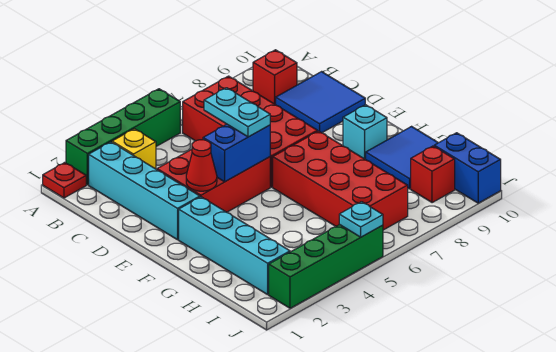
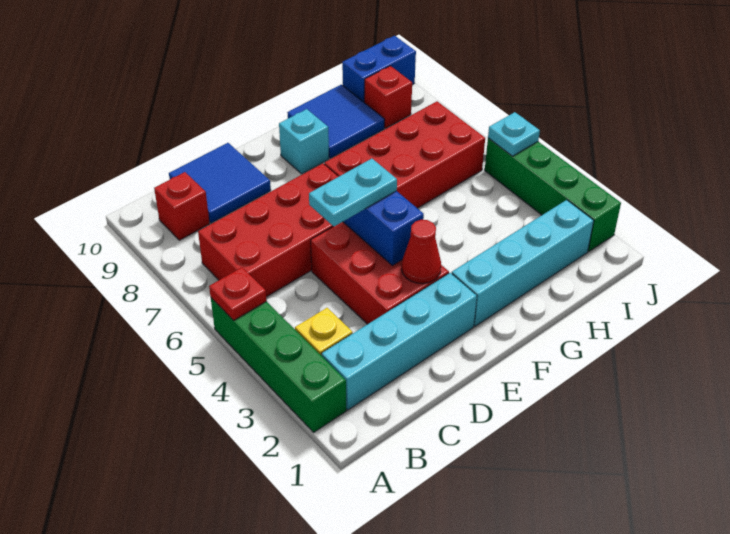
red plate A1 level 1 -> red plate A5 level 2

